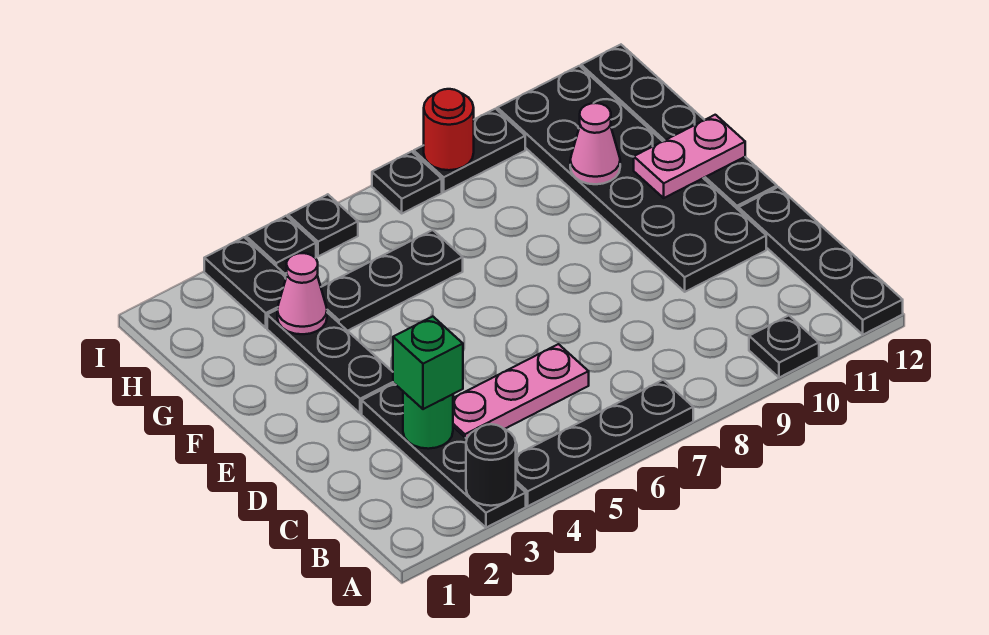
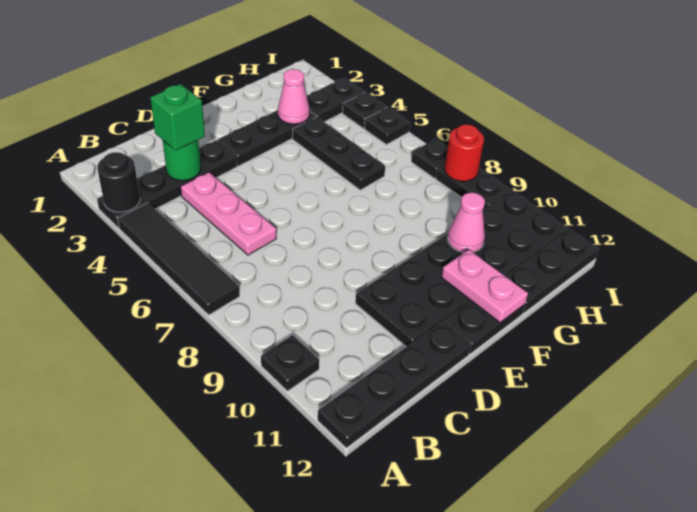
black plate A4:A7 level 1 -> black tile A4:A7 level 1

